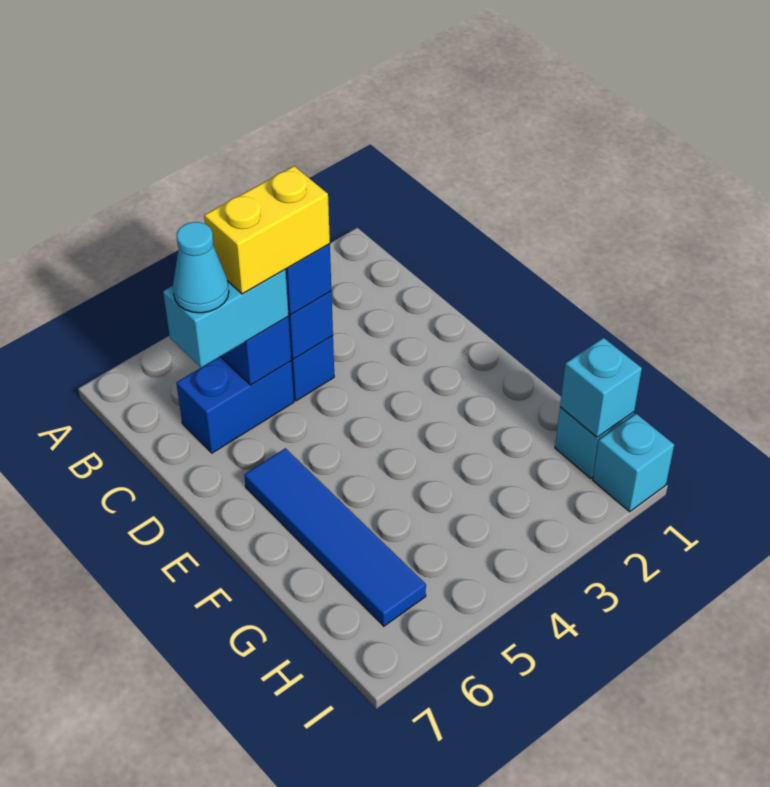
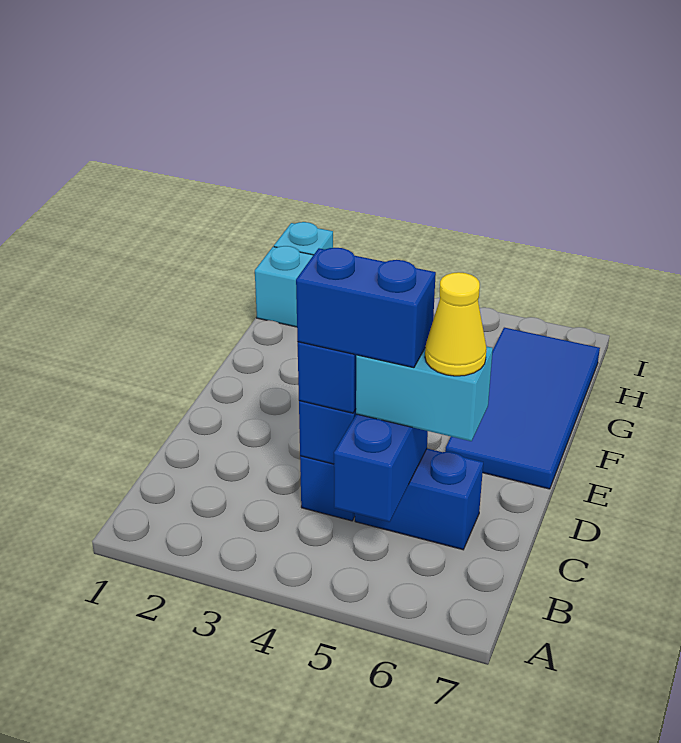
yellow brick C4:C5 level 4 -> blue brick C4:C5 level 4
cyan cone C6 level 4 -> yellow cone C6 level 4
blue tile E6:H6 level 1 -> blue tile E6:H7 level 1
cyan brick H1 level 2 -> none

